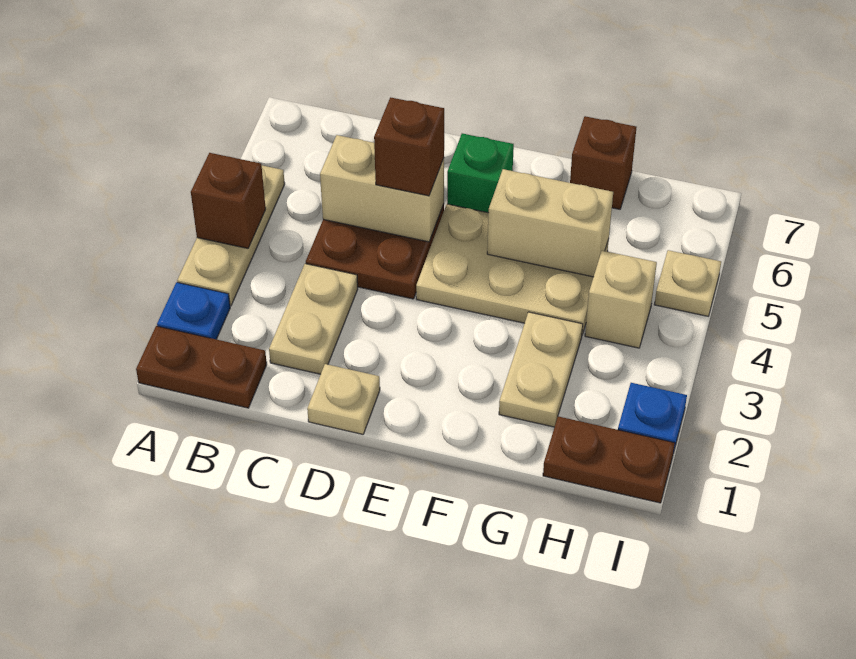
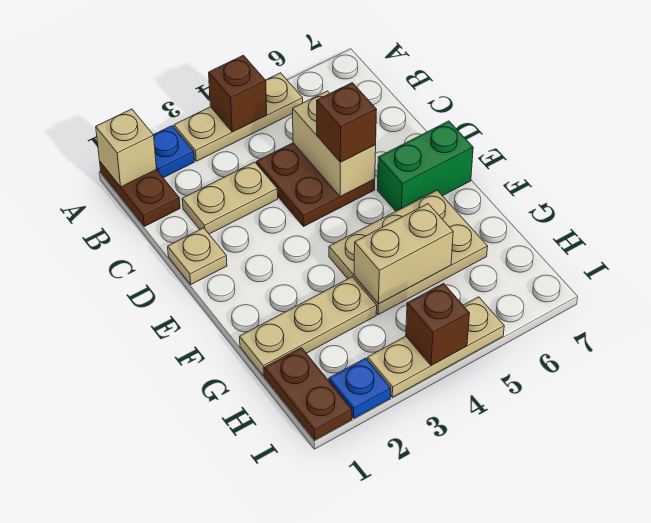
tan plate E4:G5 level 1 -> tan plate F4:G6 level 1
green brick E6 level 1 -> green brick E6:E7 level 1
tan brick F5:G5 level 2 -> tan brick G4:G5 level 2
tan plate G2:G3 level 1 -> tan plate G1:G3 level 1
brown brick G7 level 1 -> brown brick I4 level 2
tan brick H4 level 1 -> tan brick A1 level 2
tan plate I5 level 1 -> tan plate I3:I5 level 1

